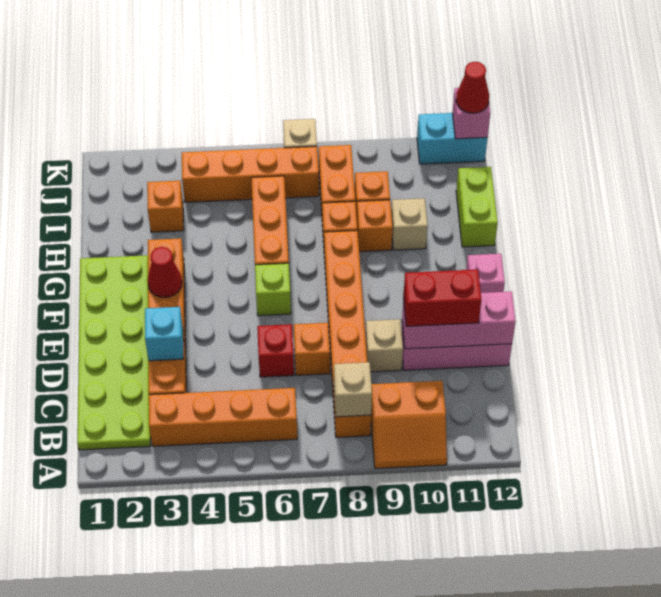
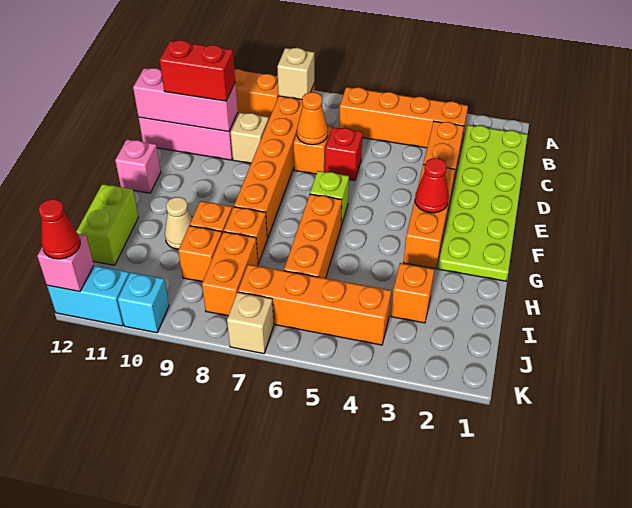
cyan brick D3 level 2 -> cyan brick K10 level 1
none -> orange cone D7 level 2
tan brick H10 level 1 -> tan cone H10 level 1

